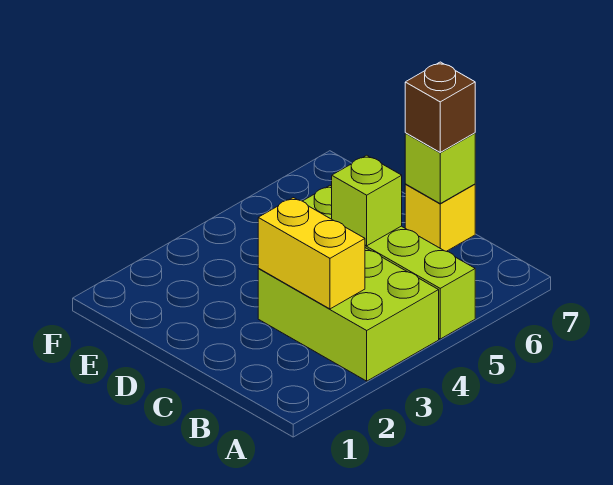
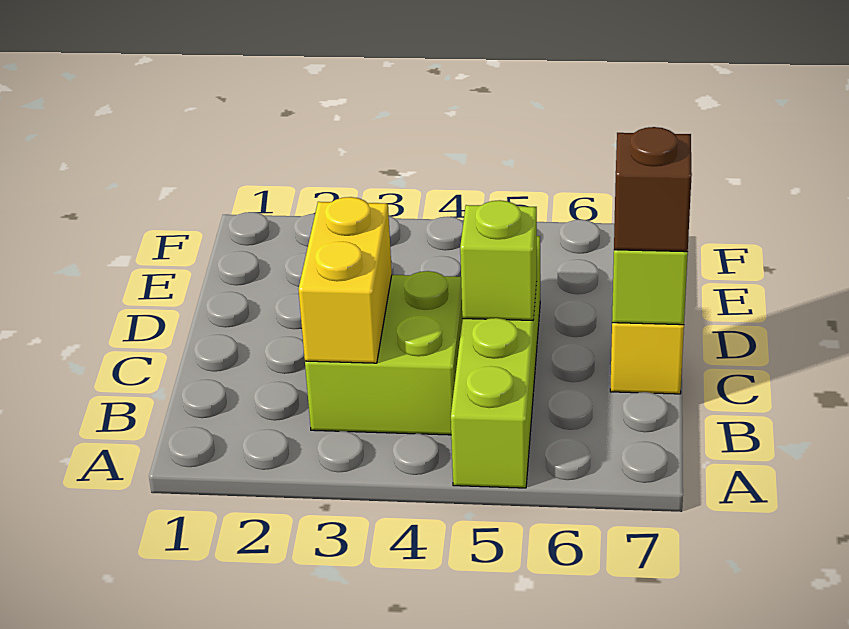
lime brick A3:C4 level 1 -> lime brick B3:C4 level 1

